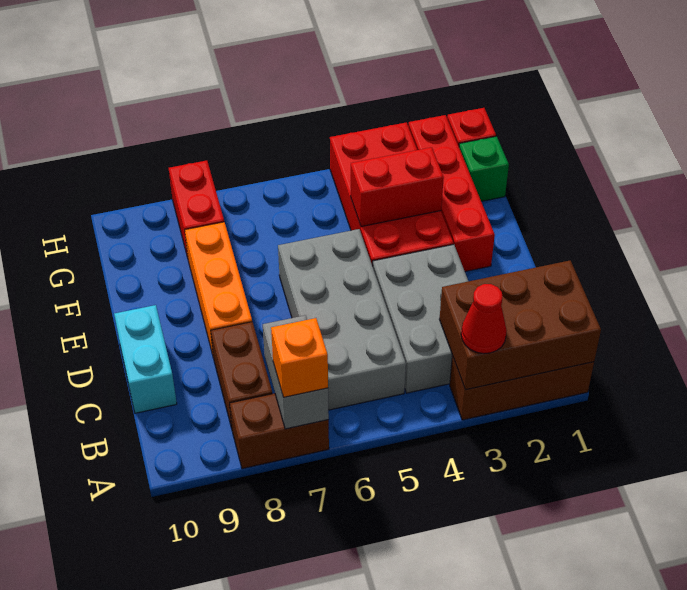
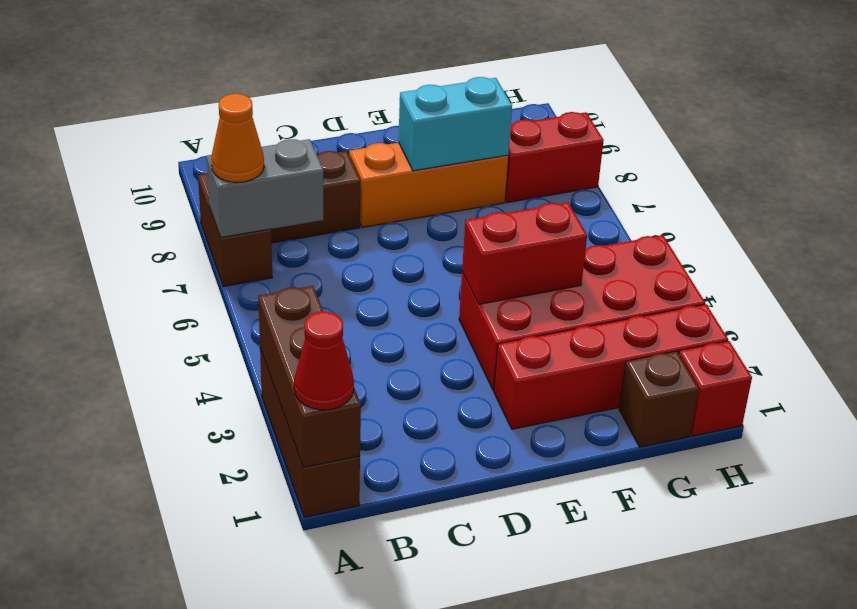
brown brick A1:B3 level 2 -> brown brick A1:A3 level 2
red cone A3 level 3 -> red cone A1 level 3
orange brick A7 level 3 -> orange cone A7 level 3
grey brick B3:D4 level 1 -> none
grey brick B5:E6 level 1 -> none
cyan brick C10:D10 level 1 -> cyan brick E8:F8 level 2
red brick F3:F4 level 2 -> red brick E4:F4 level 2
green brick G1 level 1 -> brown brick G1 level 1

